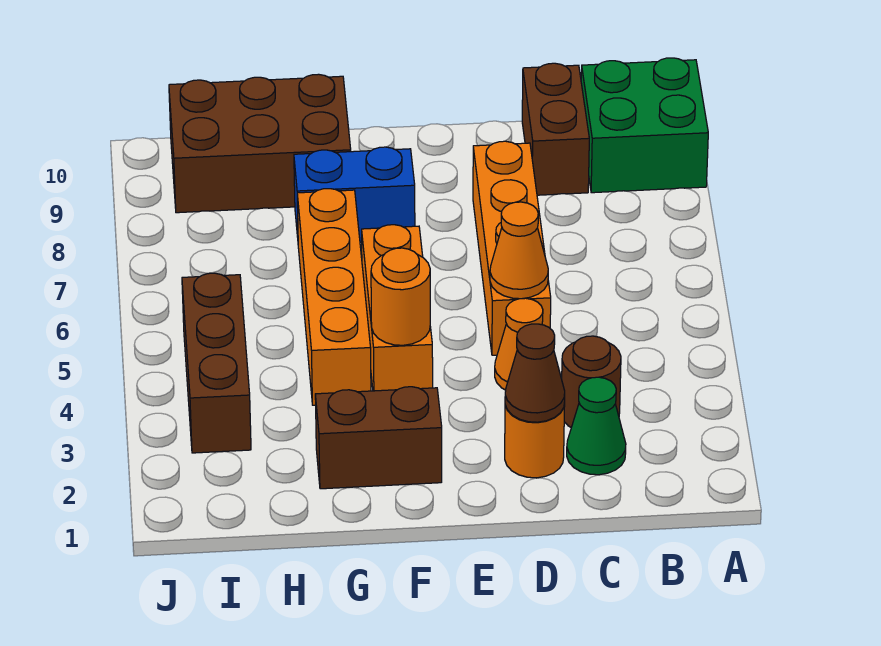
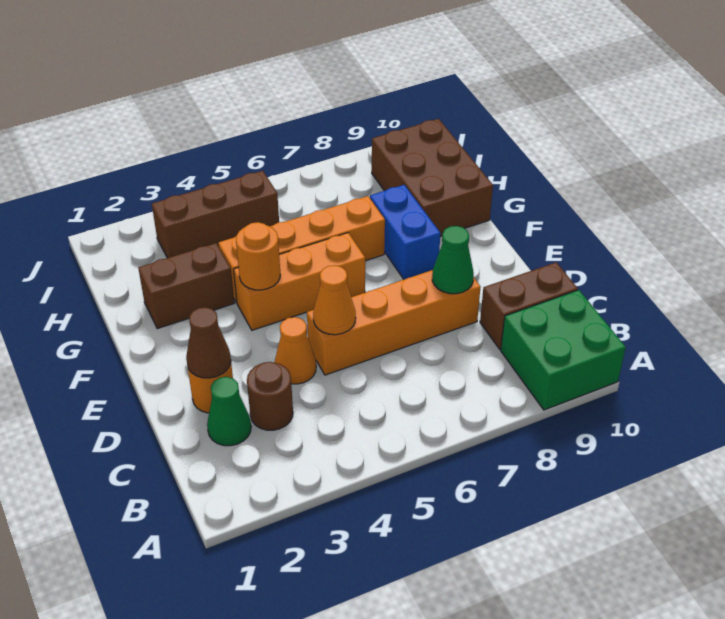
none -> green cone D8 level 2
brown brick F2:G2 level 1 -> brown brick G2:G3 level 1

